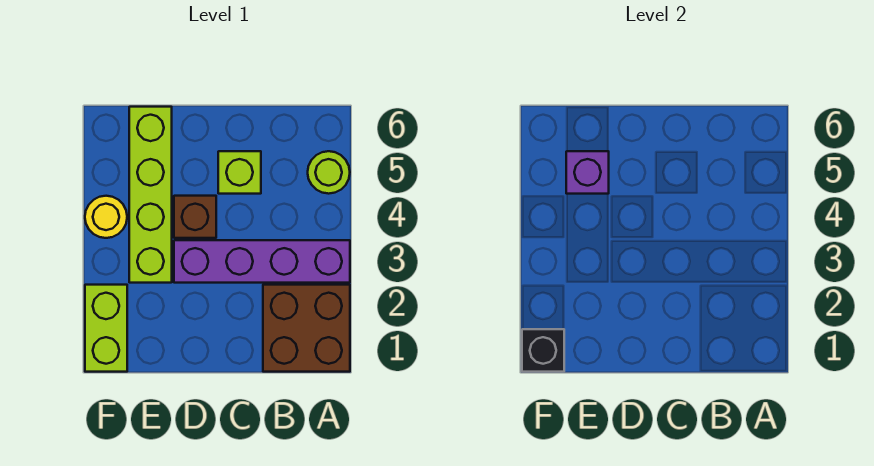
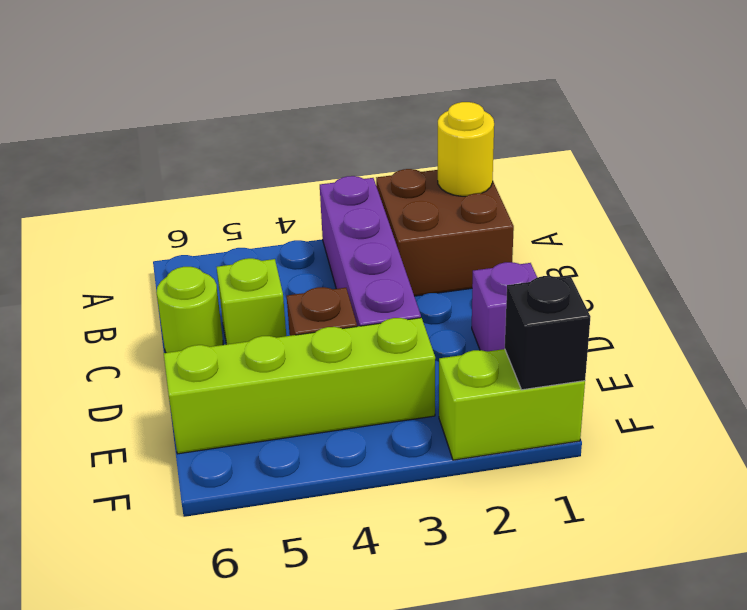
lime round brick A5 level 1 -> lime round brick C6 level 1
purple brick E5 level 2 -> purple brick D1 level 1
yellow round brick F4 level 1 -> yellow round brick A1 level 2

